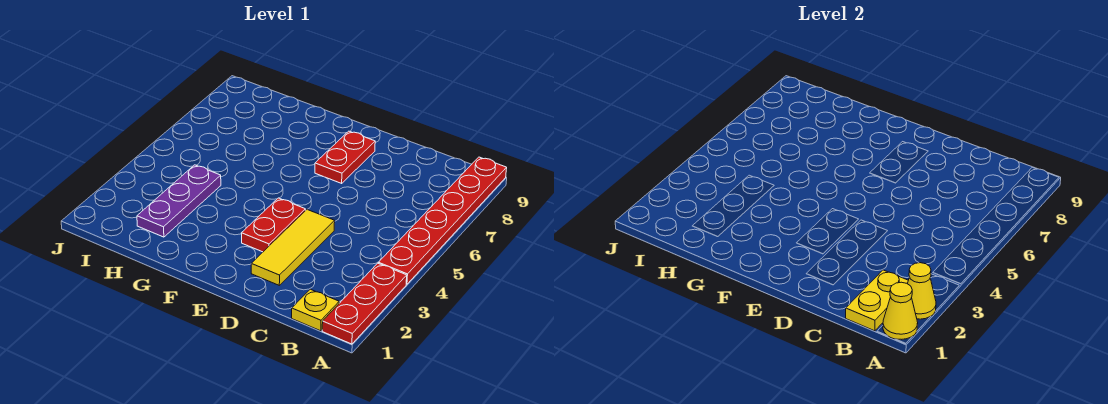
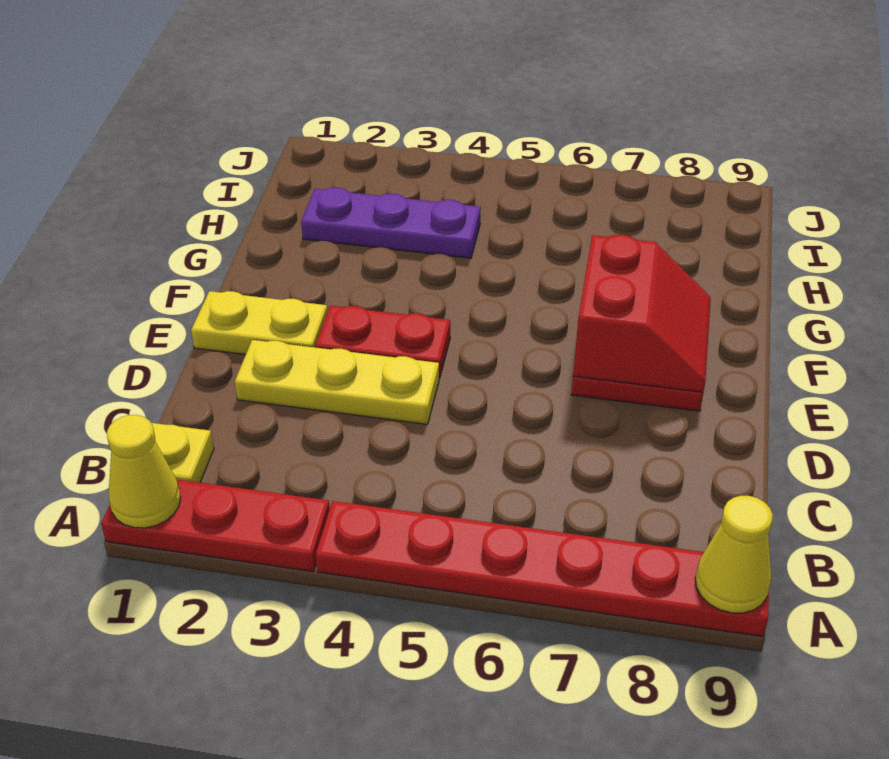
yellow cone A2 level 2 -> yellow cone A9 level 2
yellow plate B1:B2 level 2 -> yellow plate E1:E2 level 1
yellow tile D2:D4 level 1 -> yellow plate D2:D4 level 1
none -> red slope E7:F8 level 2 top 7

